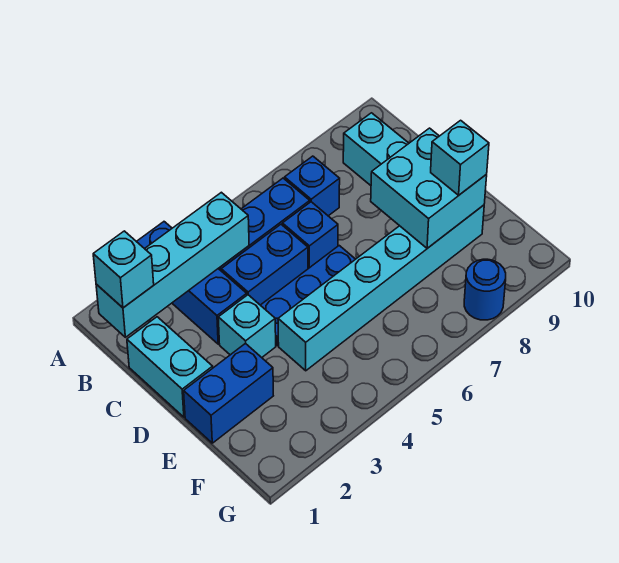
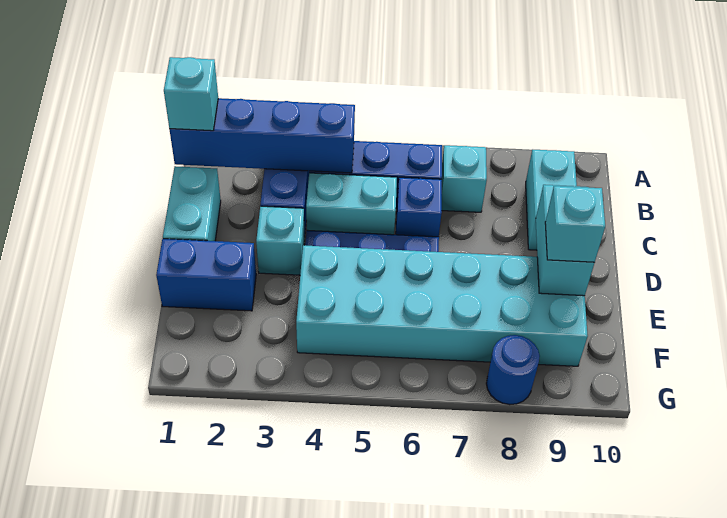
cyan brick B1:B4 level 2 -> blue brick B1:B4 level 2
blue brick B7 level 1 -> cyan brick B7 level 1
blue brick C4:C5 level 1 -> cyan brick C4:C5 level 1
cyan brick D8:E9 level 2 -> cyan brick D9:E9 level 2
cyan brick E4:E9 level 1 -> cyan brick E4:F9 level 1

